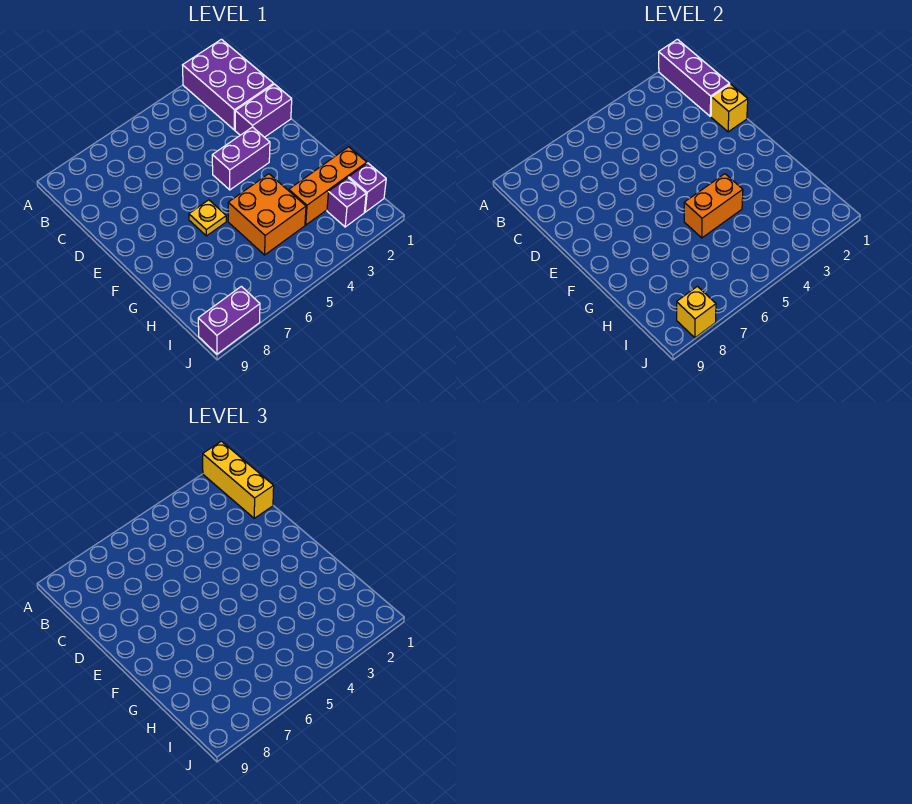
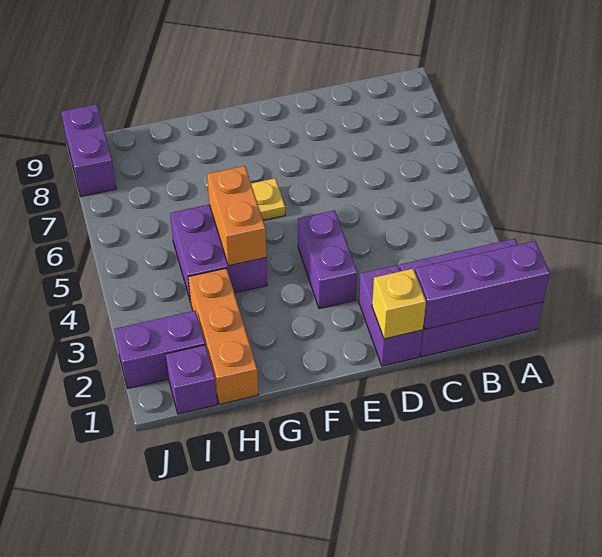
yellow brick A1:C1 level 3 -> none
orange brick G4:H5 level 1 -> purple brick G4:H5 level 1
purple brick I2 level 1 -> purple brick I2:J2 level 1
yellow brick J8 level 2 -> none

